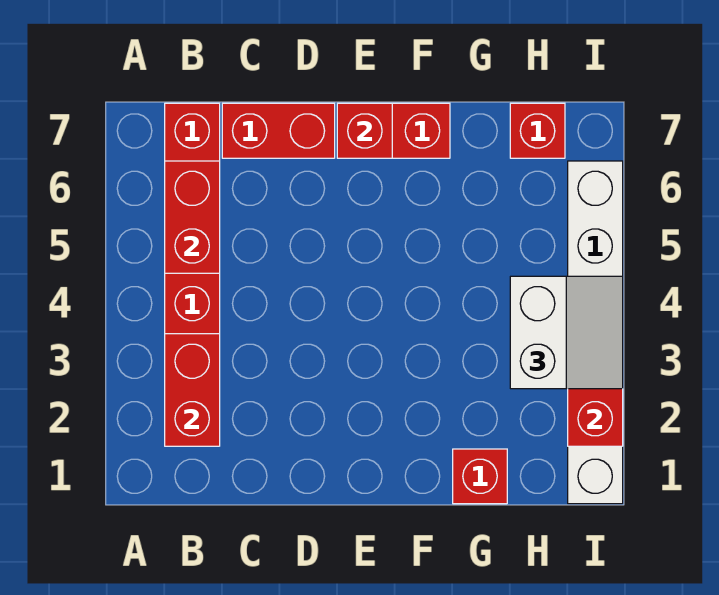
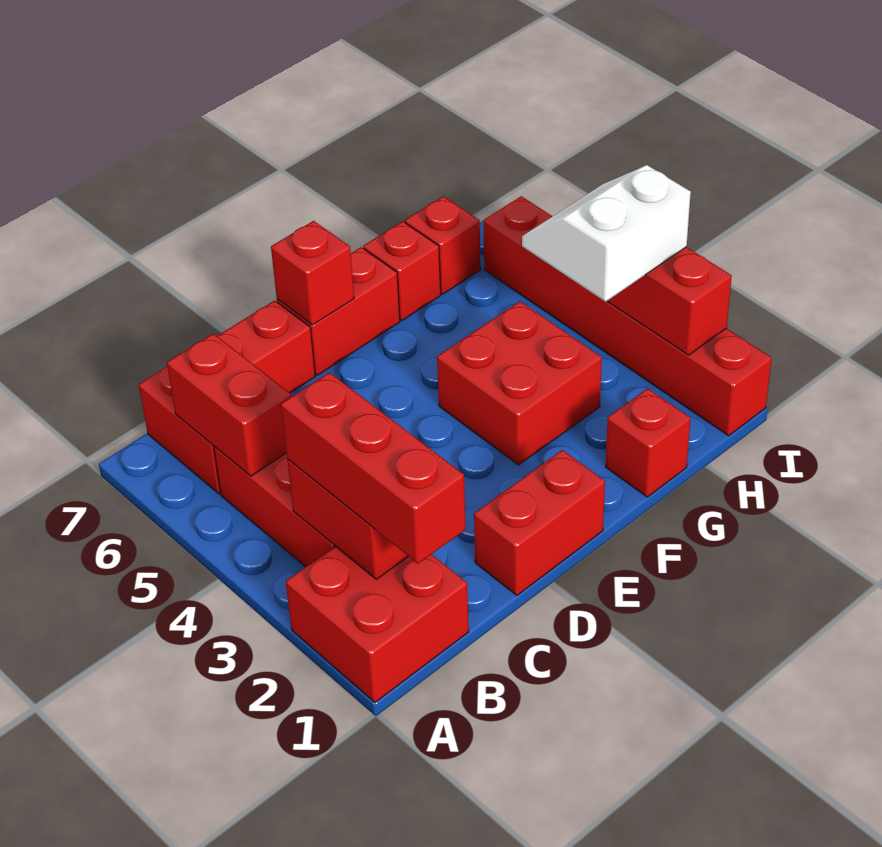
none -> red brick A1:B2 level 1
none -> red brick B1:B3 level 3
none -> red brick D1:E1 level 1
none -> red brick F3:G4 level 1
none -> red brick G7 level 1
white slope H3:I4 level 3 top H -> white slope H3:I4 level 3 top 3
white brick I1:I6 level 1 -> red brick I1:I6 level 1

